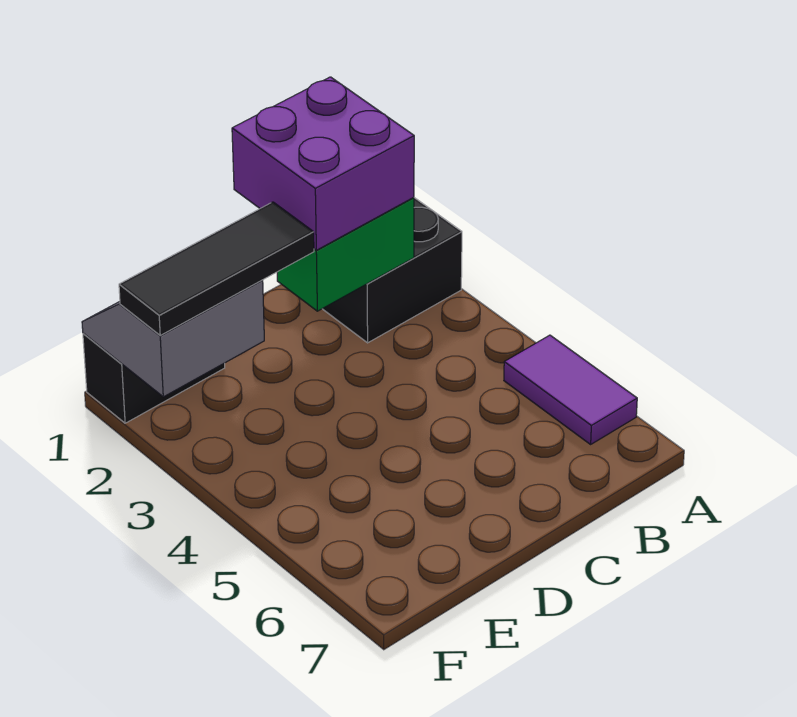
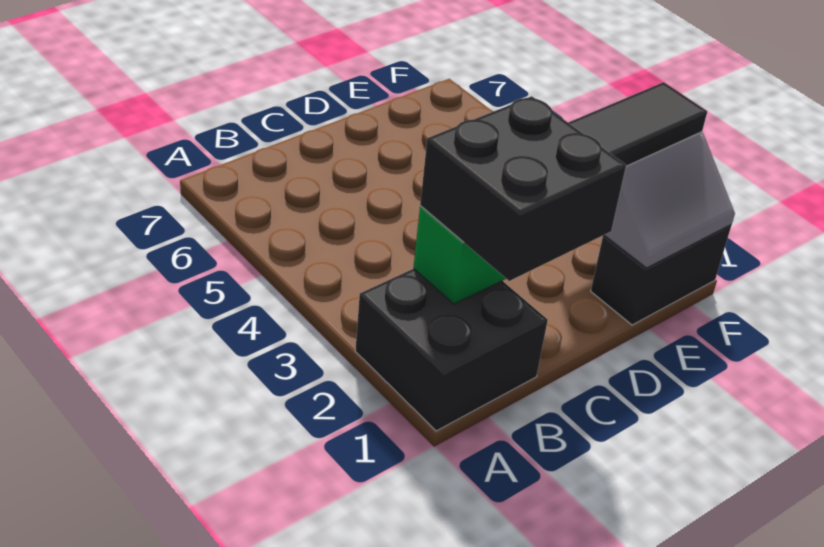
purple tile A5:A6 level 1 -> none
purple brick B1:C2 level 3 -> black brick B1:C2 level 3

